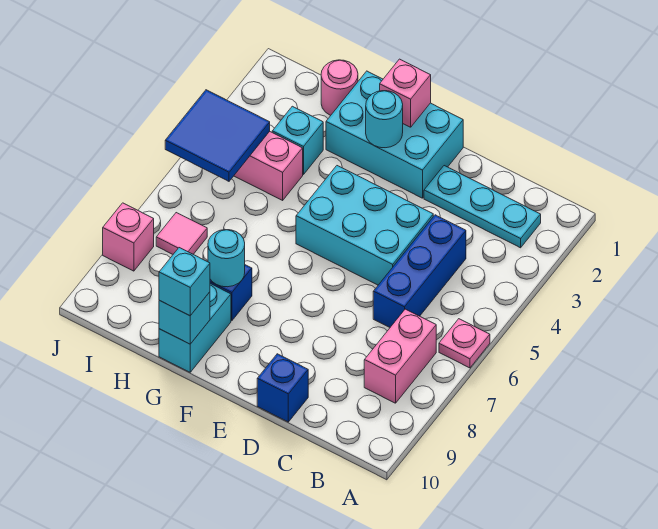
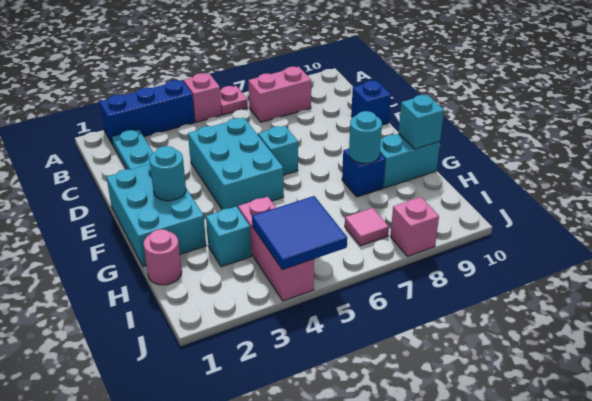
blue brick C4:C6 level 1 -> blue brick A2:A4 level 1
pink brick F1 level 2 -> pink brick A5 level 1
cyan brick G10 level 3 -> cyan brick E6 level 1

